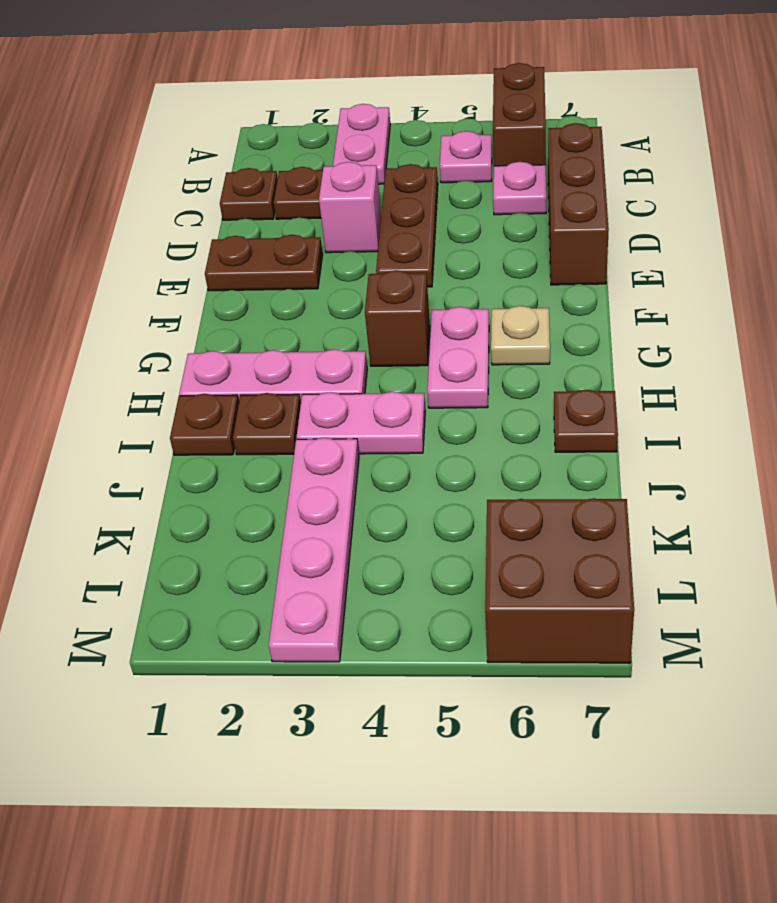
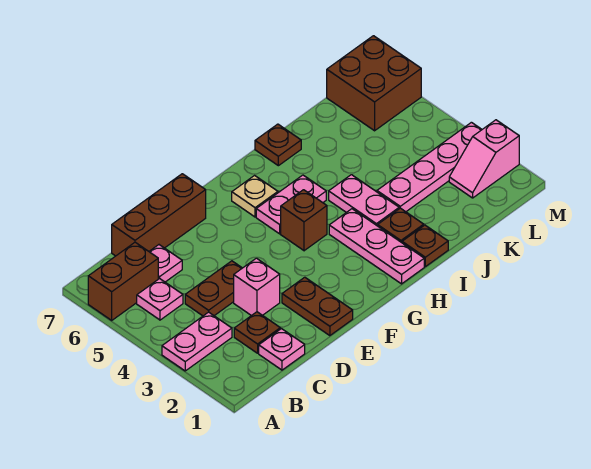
brown plate C1 level 1 -> pink plate C1 level 1
brown plate C4:E4 level 1 -> brown plate C4:D4 level 1
none -> pink slope L2:M2 level 1 top M

